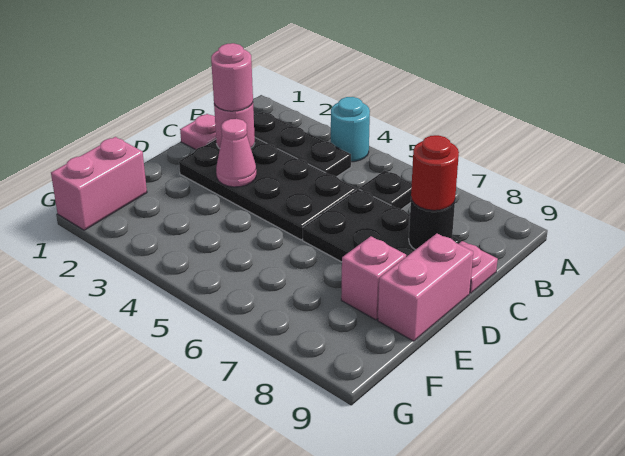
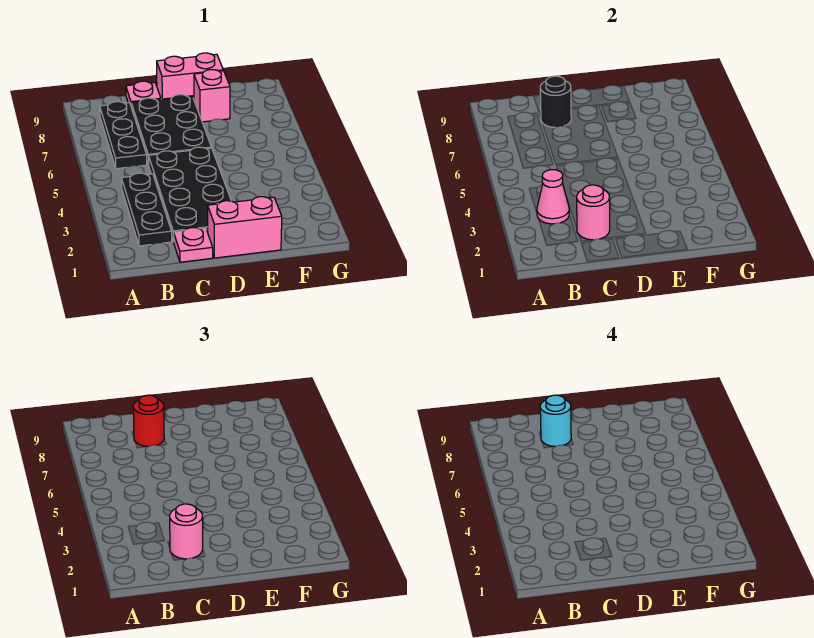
cyan round brick A4 level 1 -> cyan round brick C8 level 4
black plate B6 level 1 -> black plate B6:B8 level 1
pink cone D3 level 2 -> pink cone B3 level 2
pink brick F1:G1 level 1 -> pink brick D1:E1 level 1

